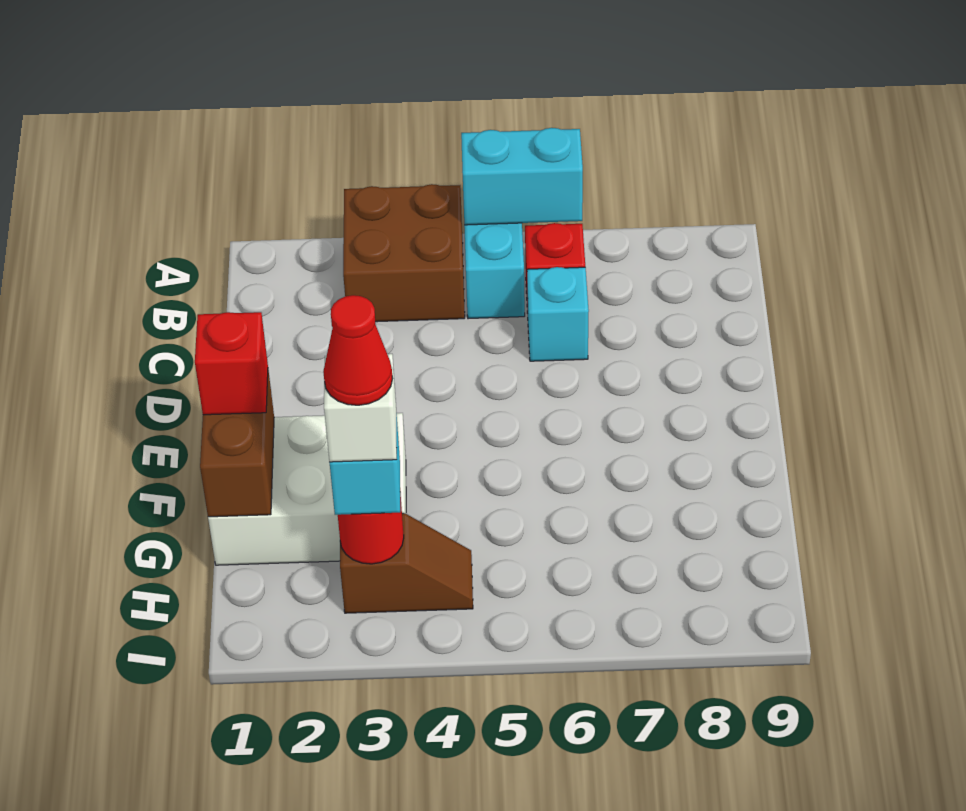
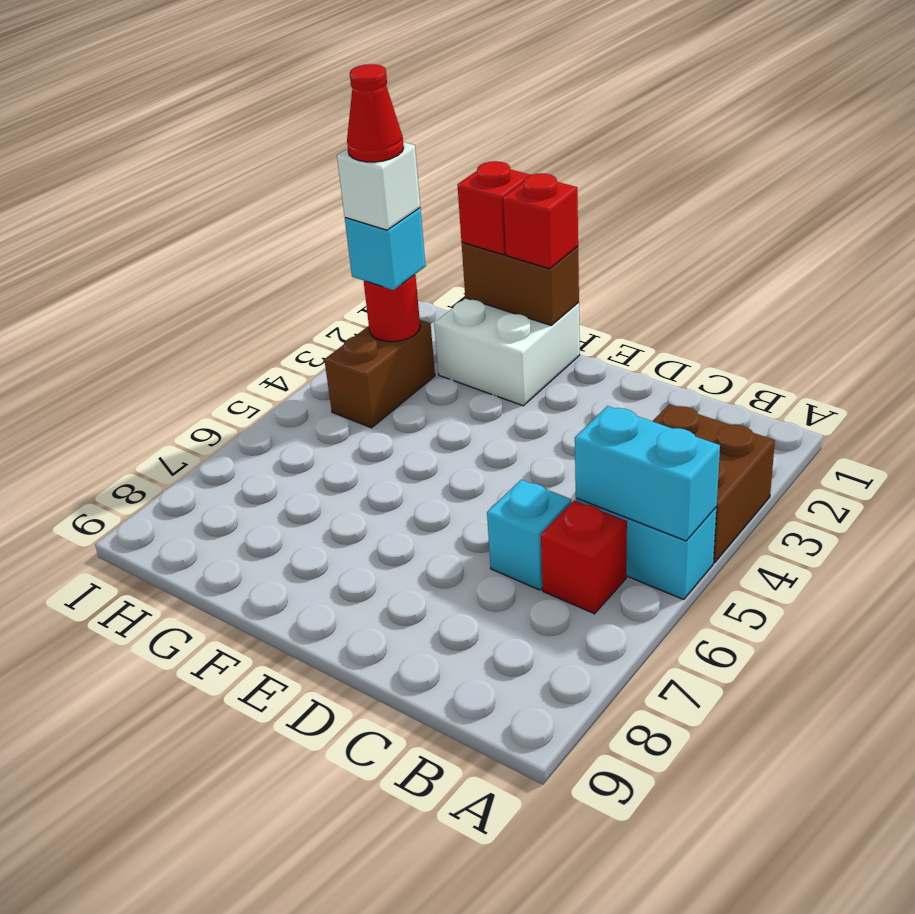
cyan brick A5:A6 level 2 -> cyan brick A5:B5 level 2
white brick F1:G3 level 1 -> white brick F1:G2 level 1
none -> red brick G1 level 3
brown slope H3:H4 level 1 top 3 -> brown brick H3:H4 level 1

